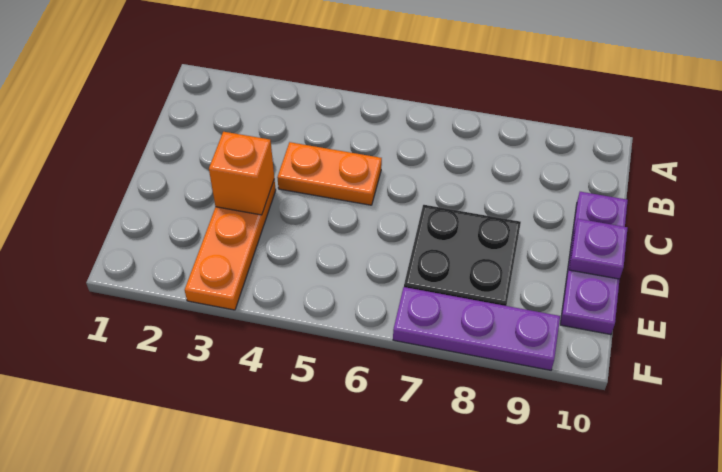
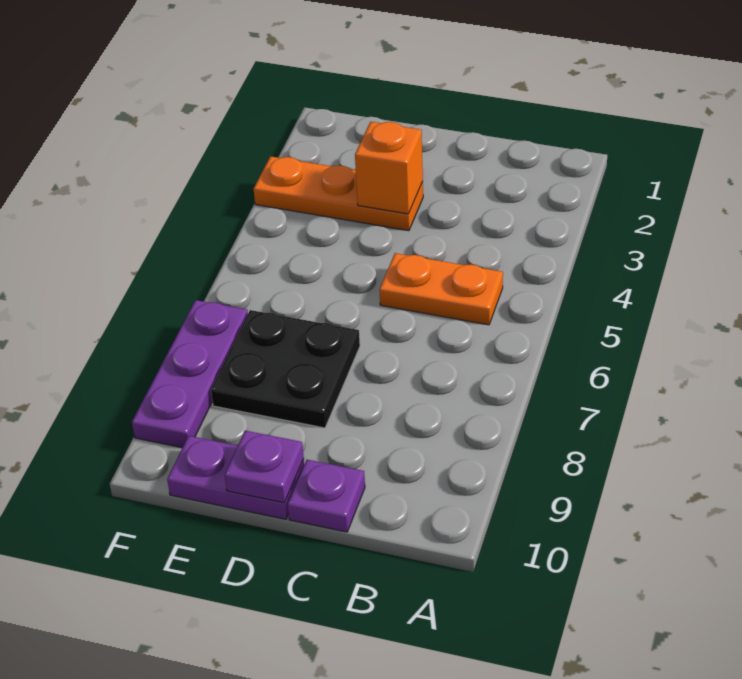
orange plate C4:C5 level 1 -> orange plate B5:C5 level 1

